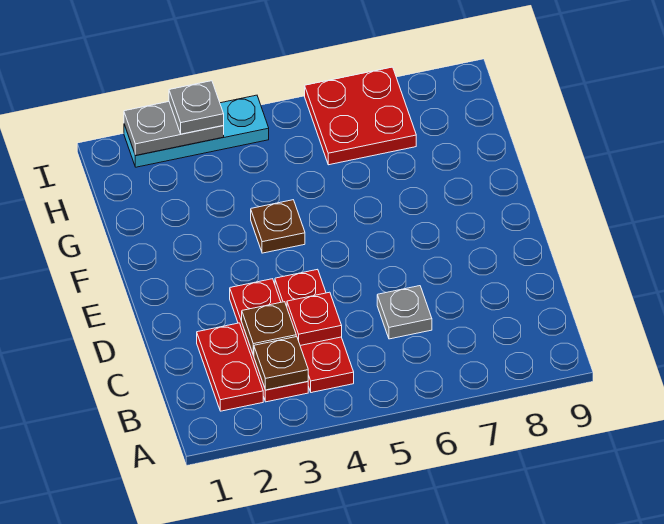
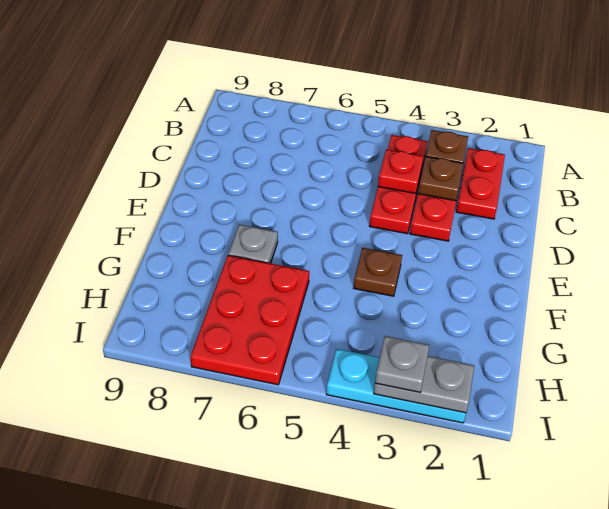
grey plate C6 level 1 -> grey plate F7 level 1
red plate H6:I7 level 1 -> red plate G6:I7 level 1

